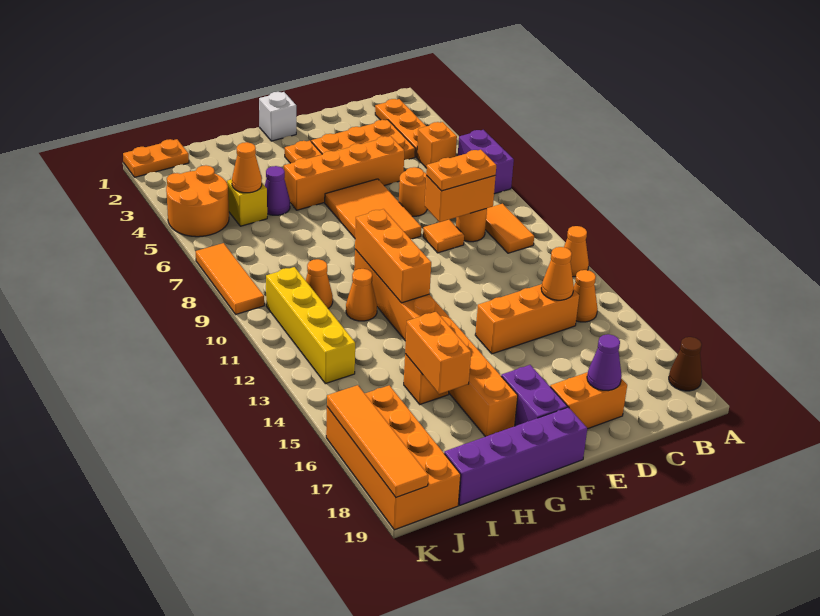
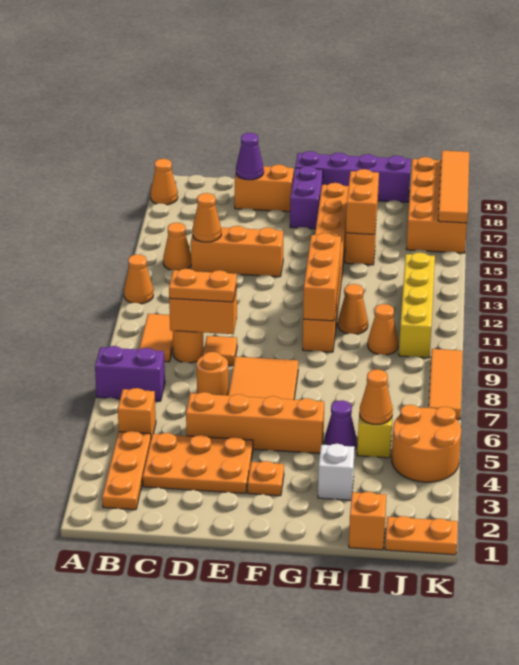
purple brick A6:A7 level 1 -> purple brick A7:B7 level 1
brown cone A18 level 1 -> orange cone A18 level 1
white brick F1 level 1 -> white brick H3 level 1
none -> orange brick I1 level 1

